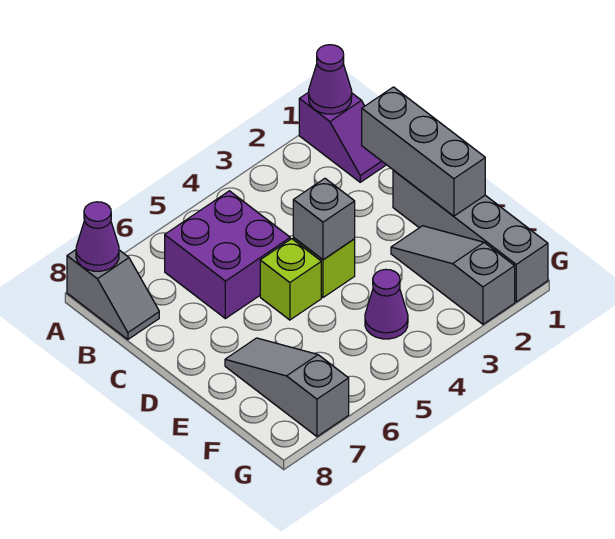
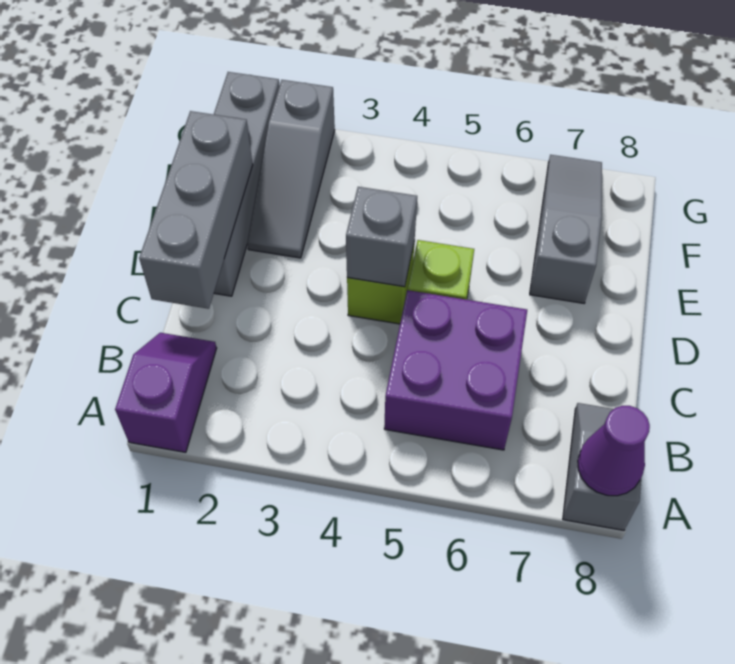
purple cone A1 level 2 -> none
grey slope E7:G7 level 1 top G -> grey slope E7:G7 level 1 top E
purple cone F4 level 1 -> none

